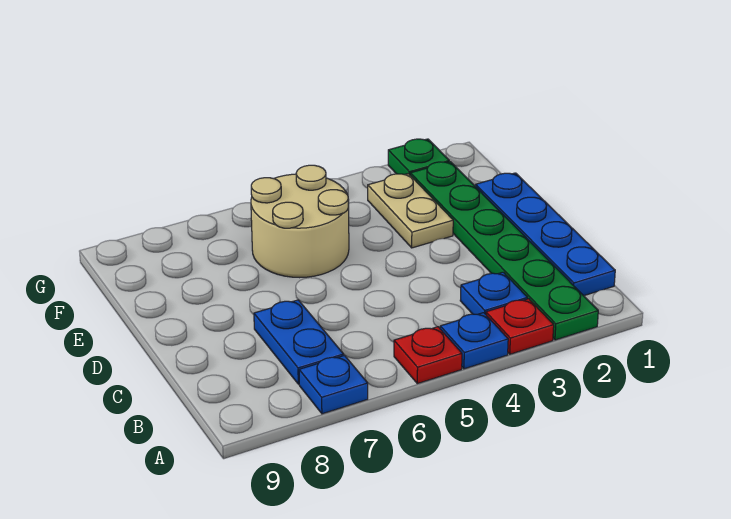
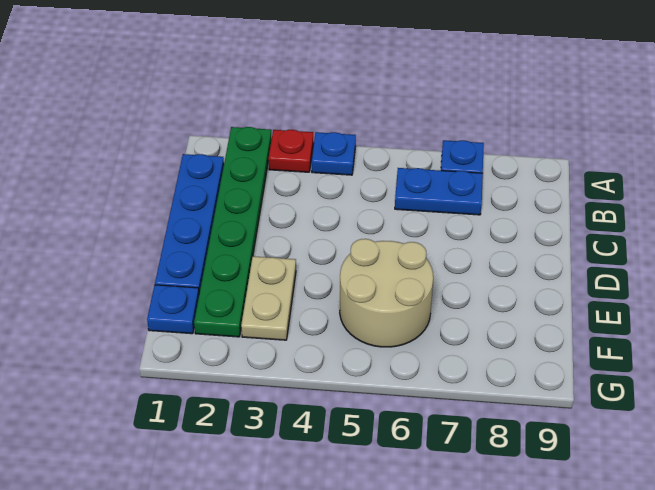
red plate A5 level 1 -> none
blue plate B3 level 1 -> blue plate F1 level 1
blue plate B7:C7 level 1 -> blue plate B6:B7 level 1
green plate G2 level 1 -> none

